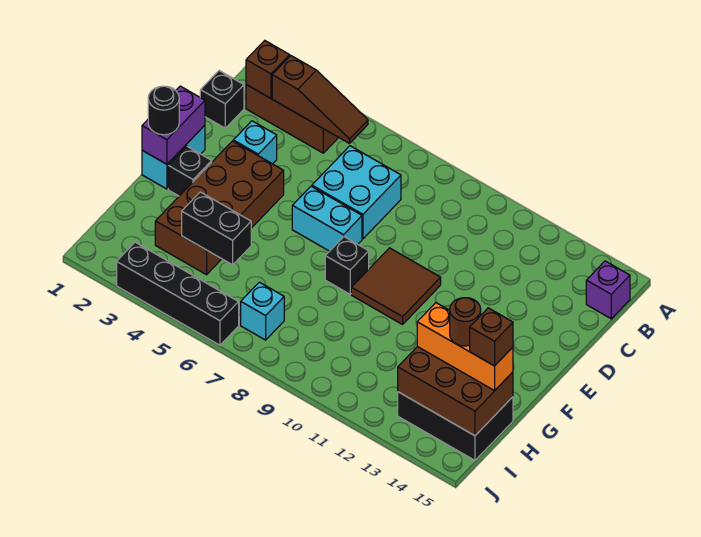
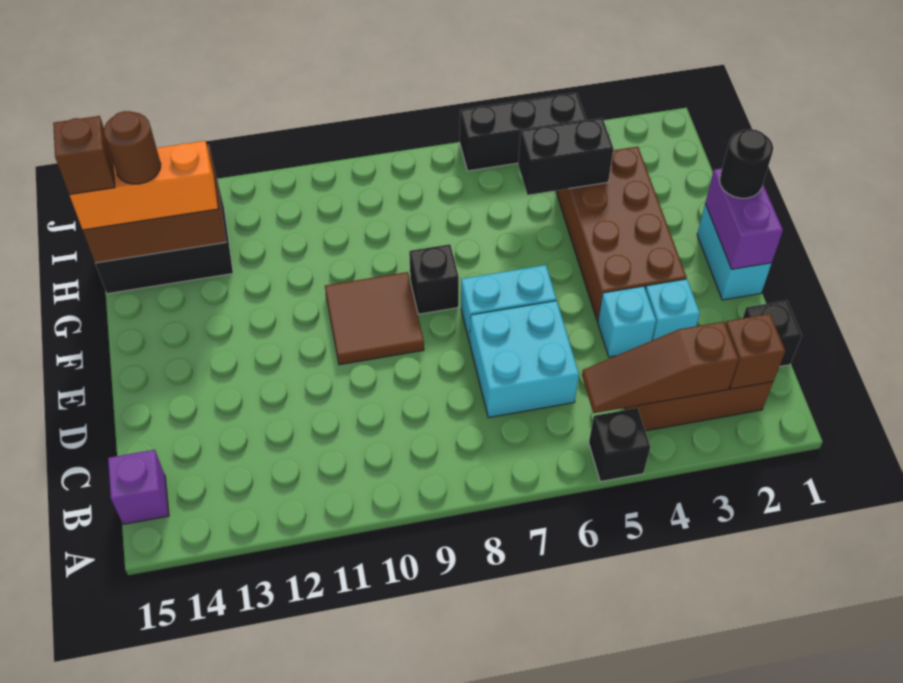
black brick F2 level 1 -> black brick A5 level 1
cyan brick I7 level 1 -> cyan brick D4 level 1
black brick J3:J6 level 1 -> black brick J4:J6 level 1

